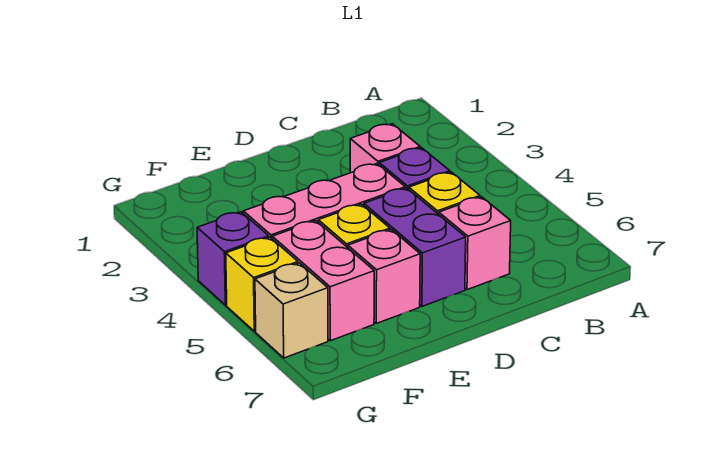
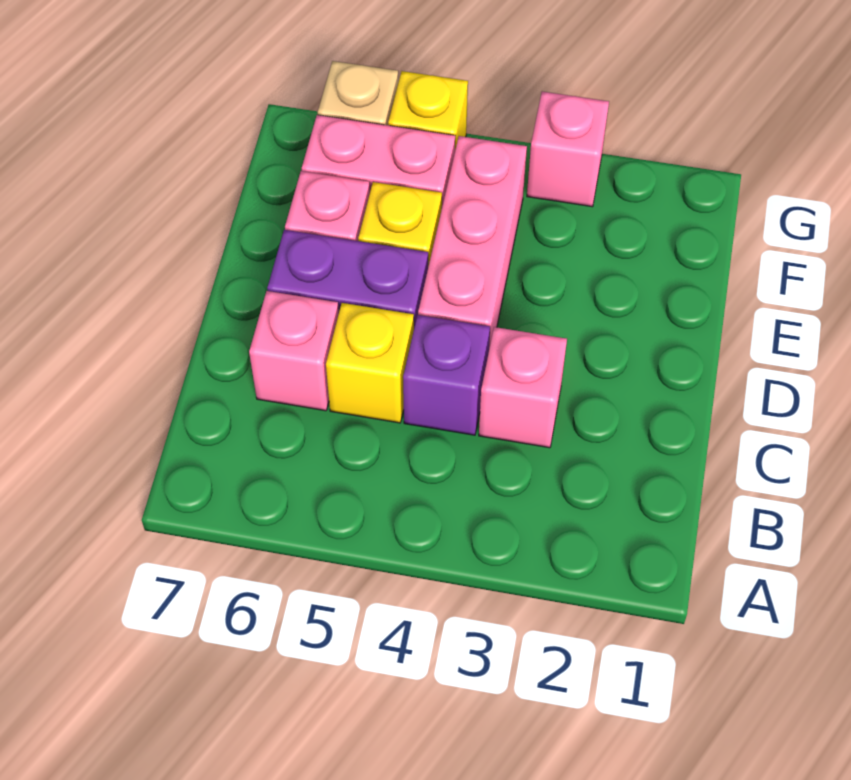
none -> pink brick G3 level 1
purple brick G4 level 1 -> none

